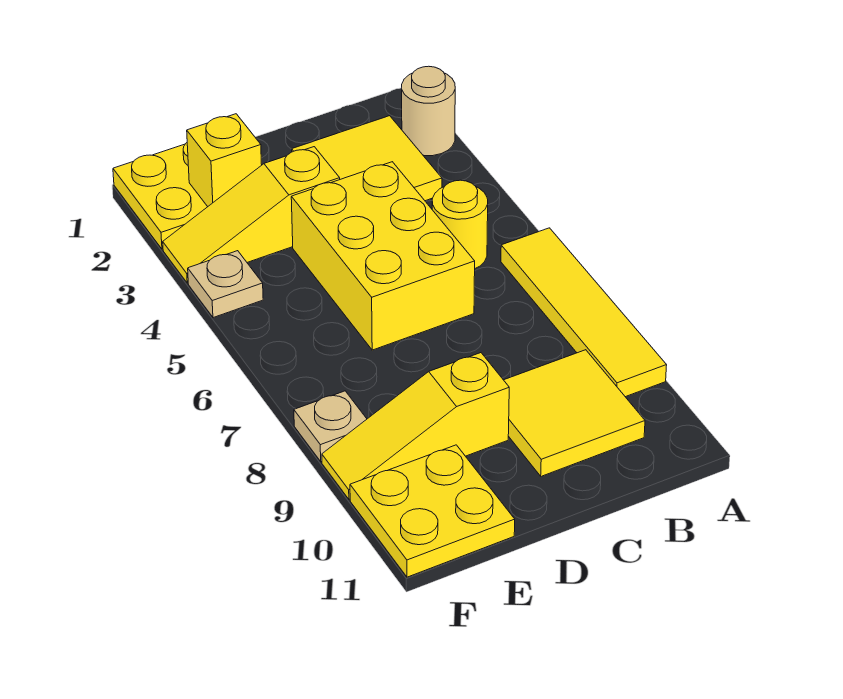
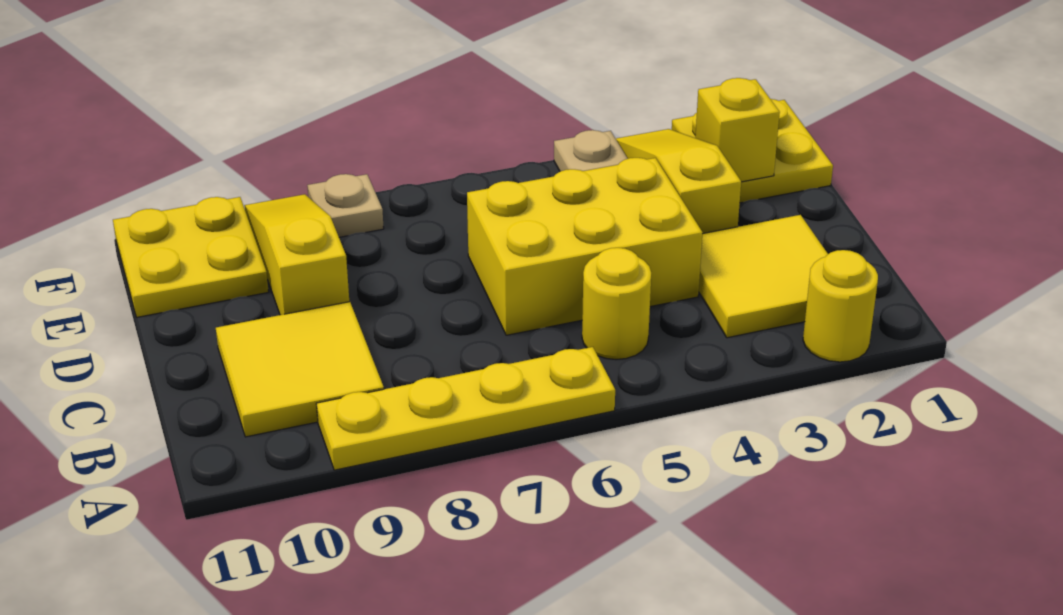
tan round brick A2 level 1 -> yellow round brick A2 level 1
yellow tile A6:A9 level 1 -> yellow plate A6:A9 level 1

